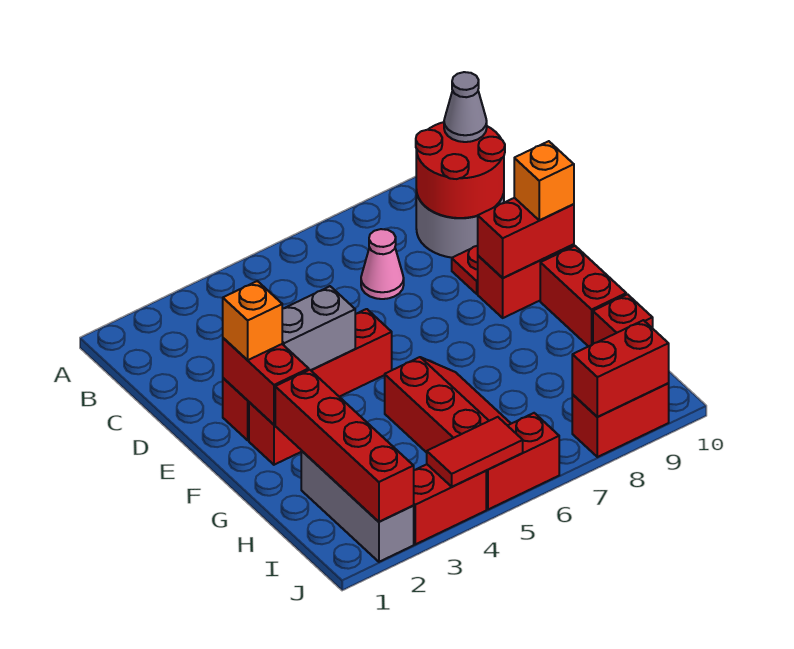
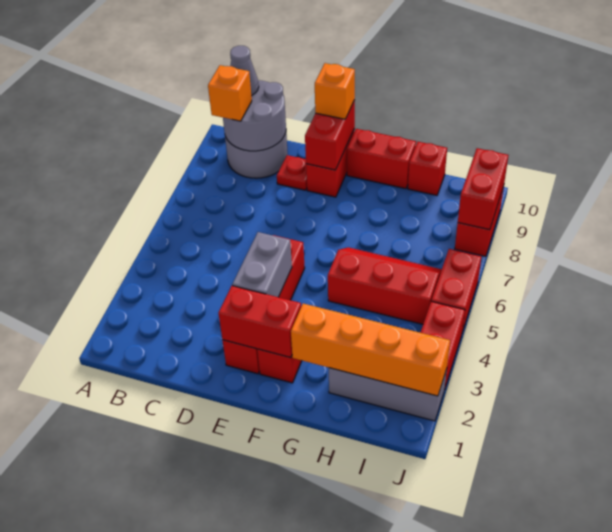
red round brick B9:C10 level 2 -> grey round brick B9:C10 level 2
pink cone C7 level 1 -> none
orange brick E2 level 3 -> orange brick B9 level 3
red brick G2:J2 level 2 -> orange brick G2:J2 level 2
red tile J4:J5 level 2 -> none

